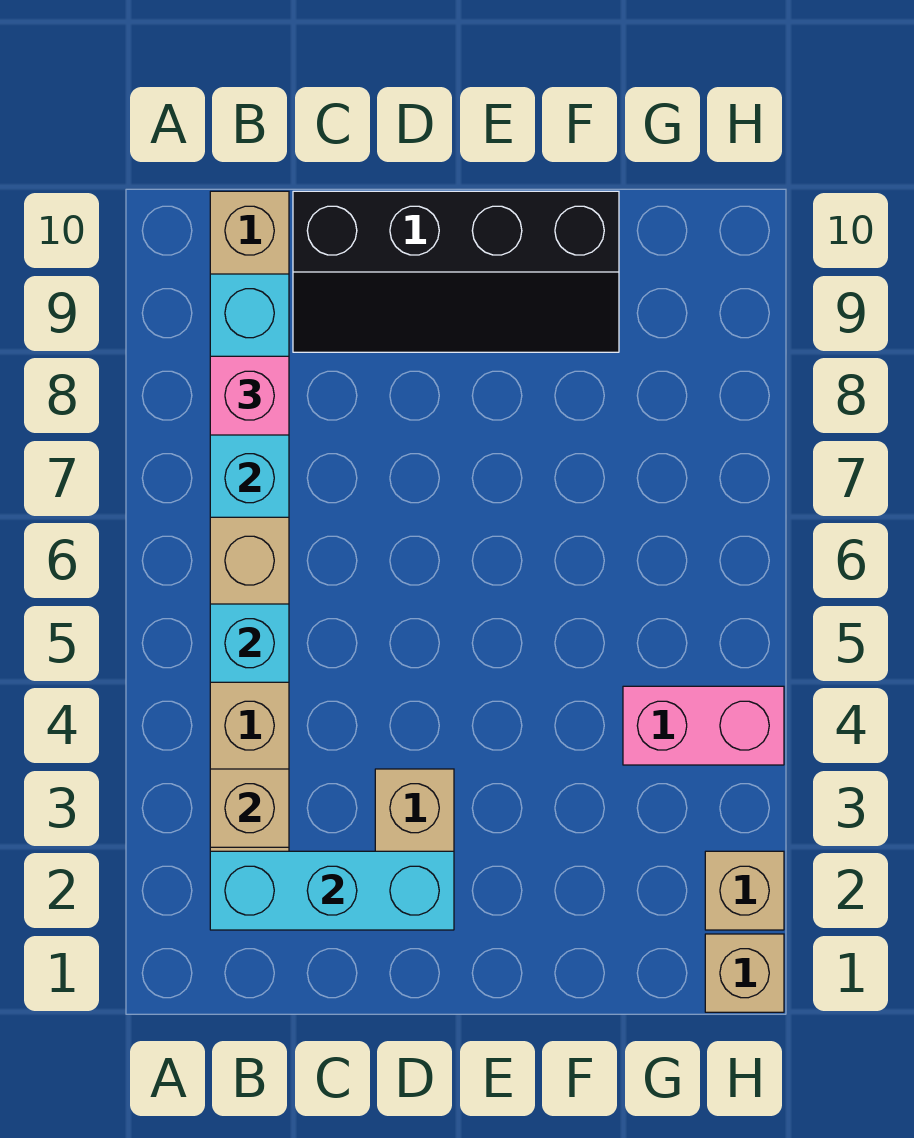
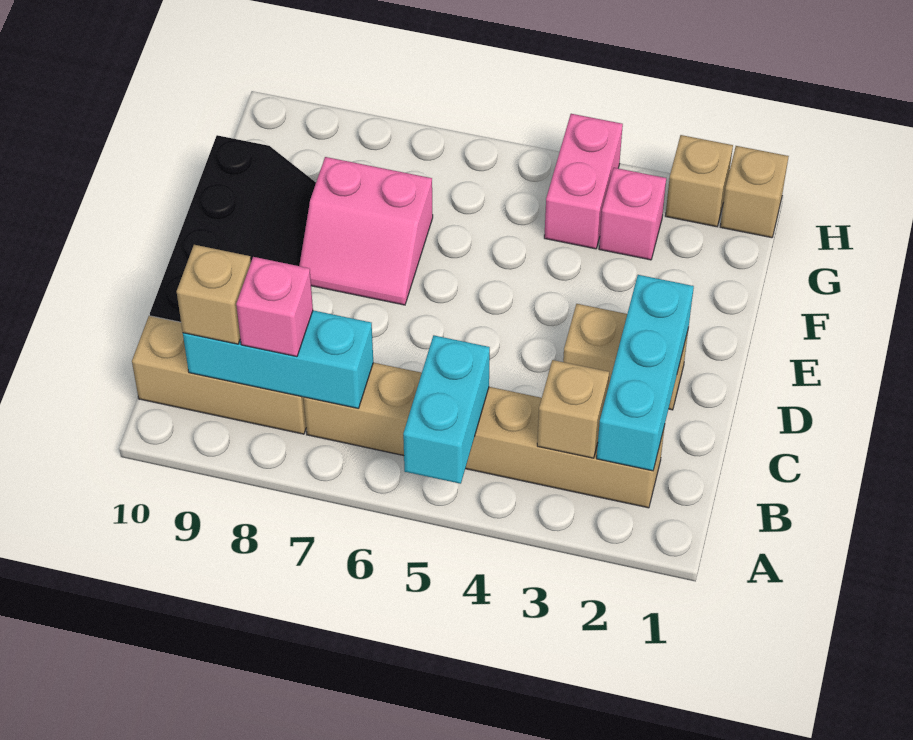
cyan brick B5 level 2 -> cyan brick A5:B5 level 2
none -> tan brick B9 level 3
none -> pink slope E7:F8 level 1 top F
none -> pink brick G3 level 1

